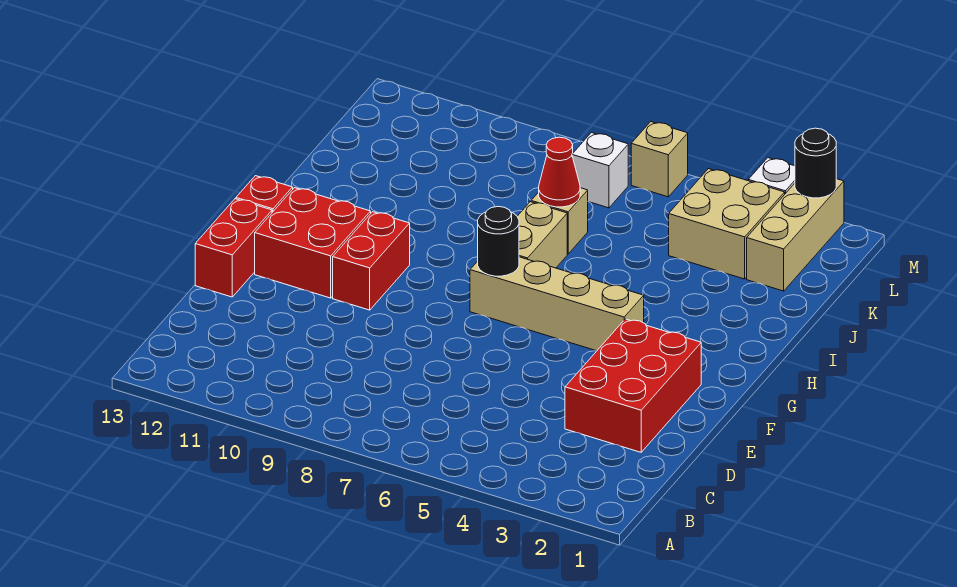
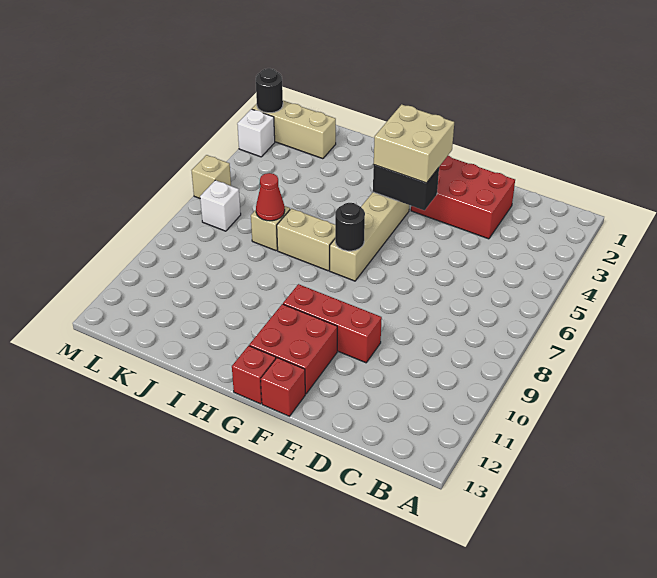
red brick E13:F13 level 1 -> red brick F13 level 1
none -> black brick F4:G4 level 2
red brick F10:G10 level 1 -> red brick E10:G10 level 1
tan brick K3:L4 level 1 -> tan brick F3:G4 level 3

